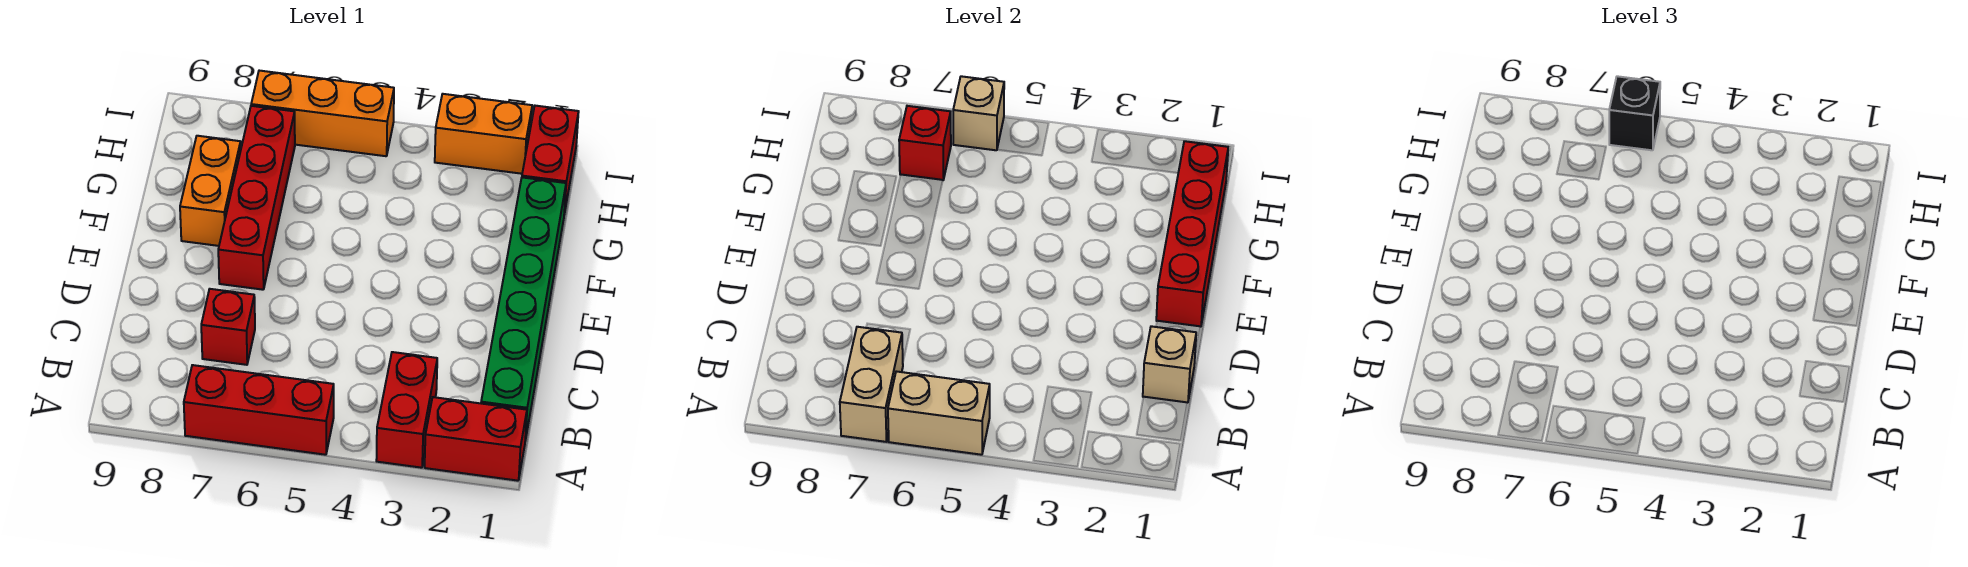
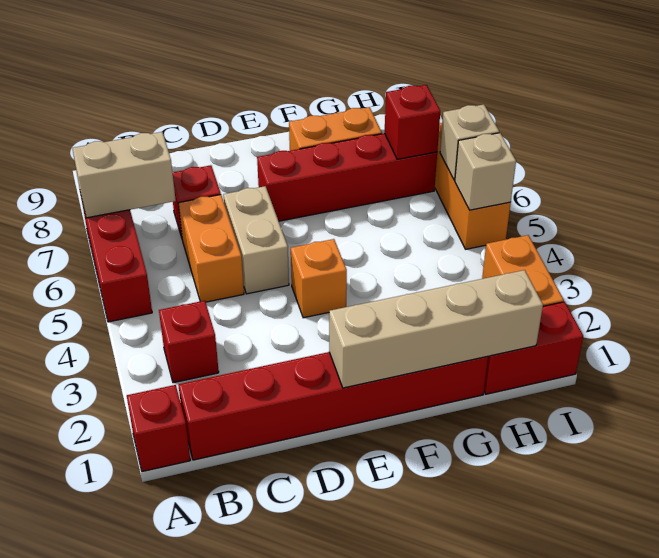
red brick A1:A2 level 1 -> red brick A1 level 1
red brick A3:B3 level 1 -> red brick B3 level 1
tan brick A5:A6 level 2 -> tan brick D5:D6 level 1
green brick B1:G1 level 1 -> red brick B1:G1 level 1
tan brick C1 level 2 -> tan brick I5 level 2
none -> orange brick C5:C6 level 1
red brick E1:H1 level 2 -> tan brick E1:H1 level 2
none -> orange brick E4 level 1
black brick I6 level 3 -> none

